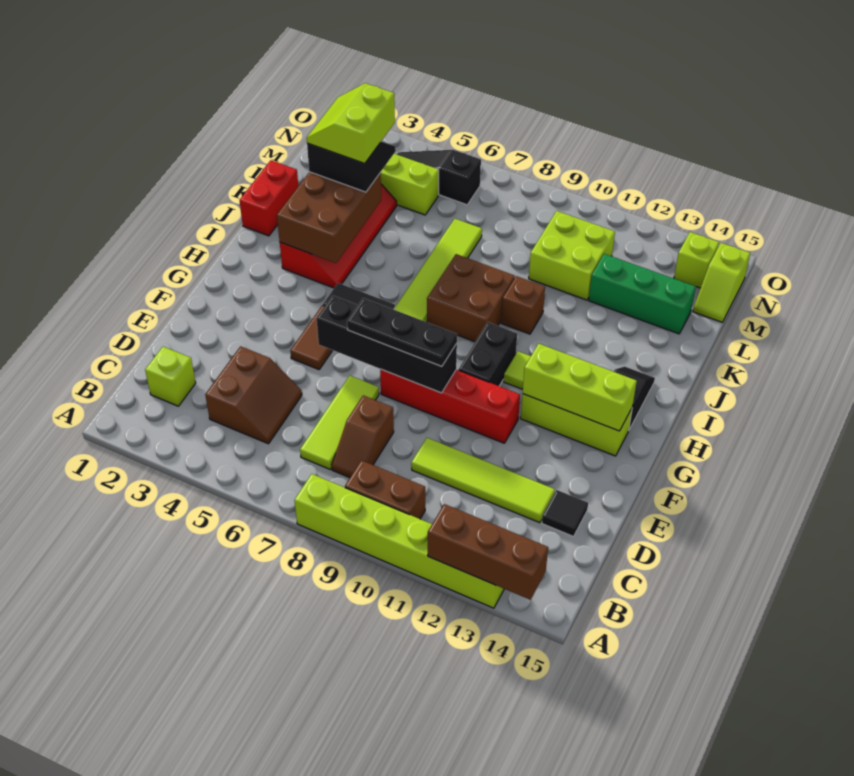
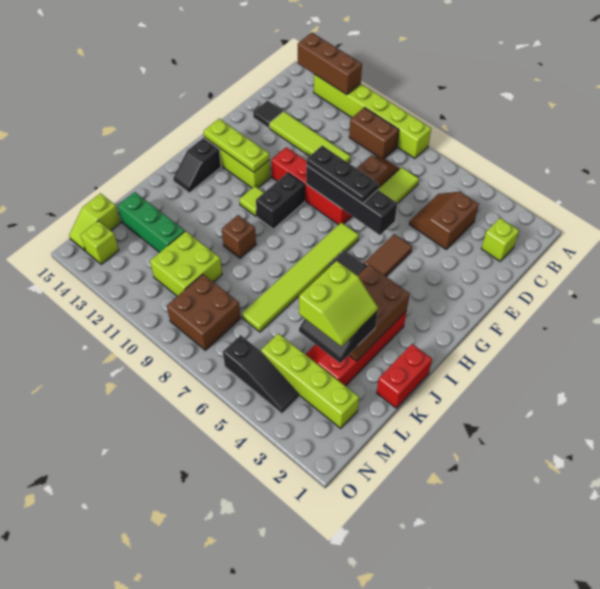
lime brick G12:G14 level 2 -> lime plate G12:G14 level 2
brown brick I8:J9 level 1 -> brown brick M8:N9 level 1
lime slope M15:N15 level 1 top N -> lime slope M15:N15 level 1 top M

